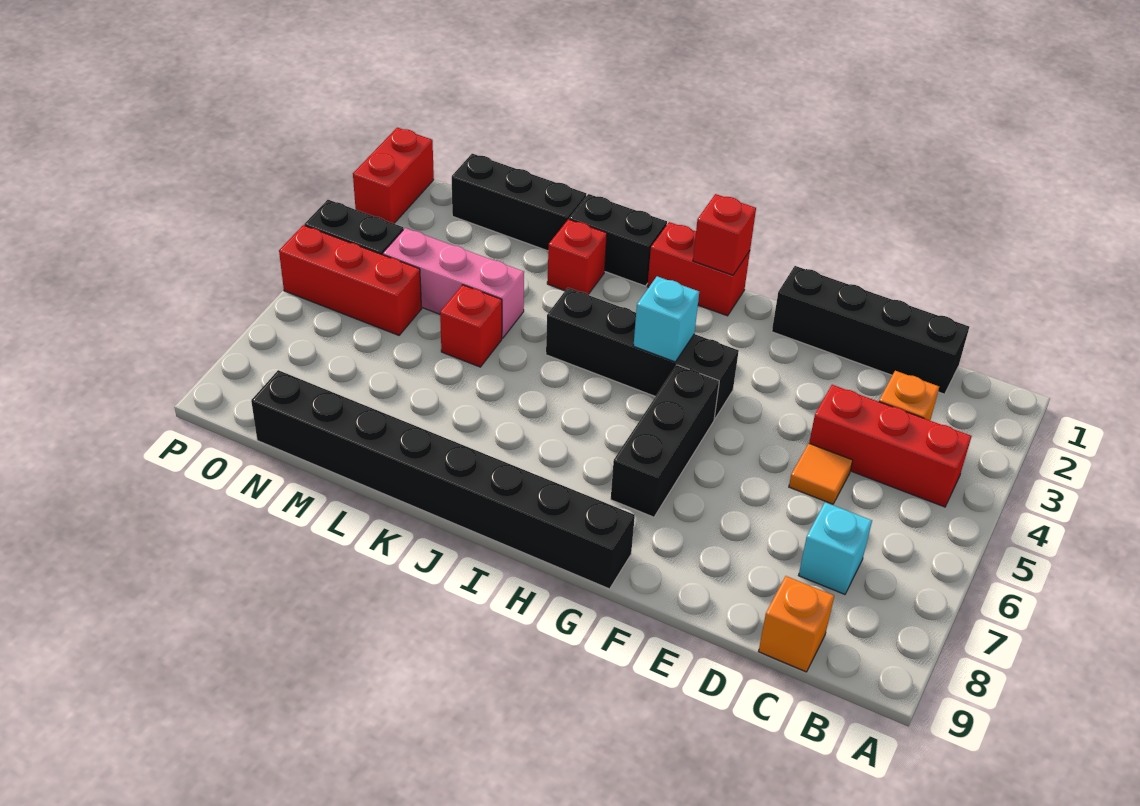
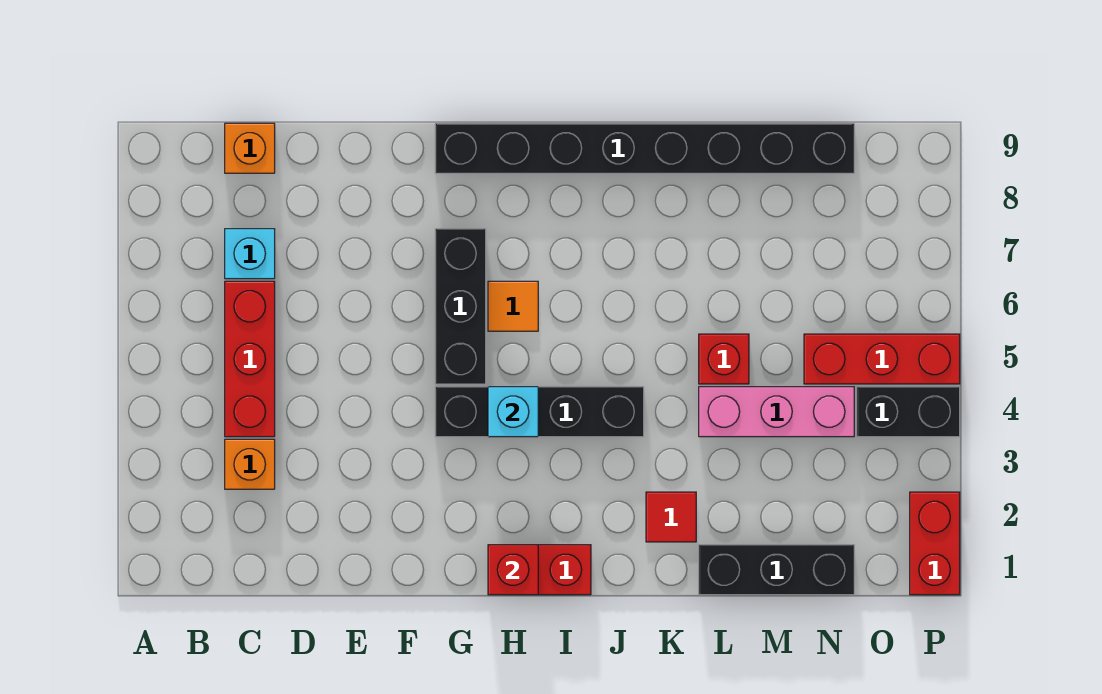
red brick B4:D4 level 1 -> red brick C4:C6 level 1
black brick C1:F1 level 1 -> none
orange tile D5 level 1 -> orange tile H6 level 1
black brick J1:K1 level 1 -> none
red brick K2 level 1 -> red tile K2 level 1

